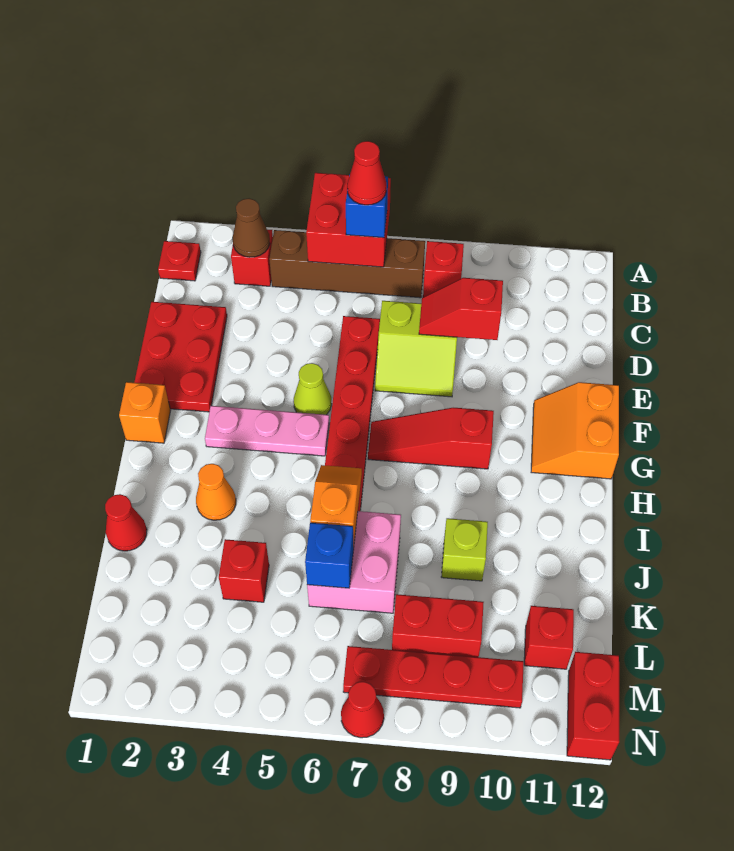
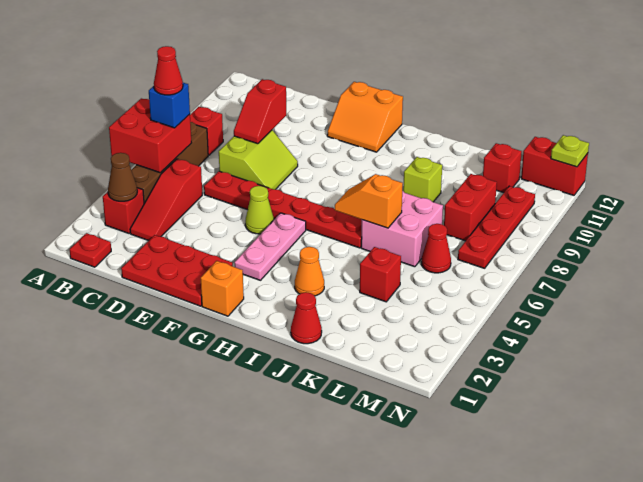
red slope G7:G9 level 1 top 9 -> red slope C3:C5 level 1 top 5
blue brick K6 level 2 -> none
red cone N7 level 1 -> red cone L6 level 1
none -> lime plate N12 level 2

